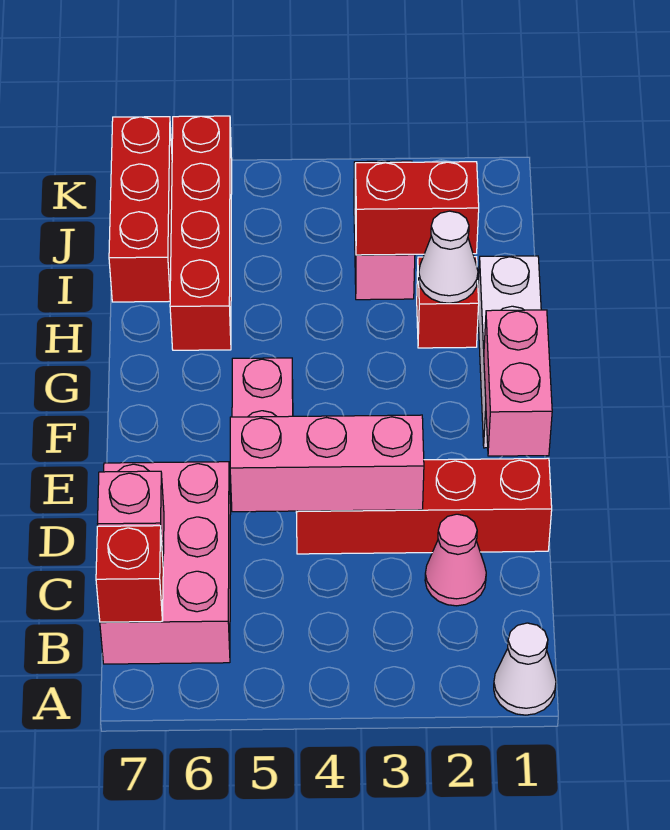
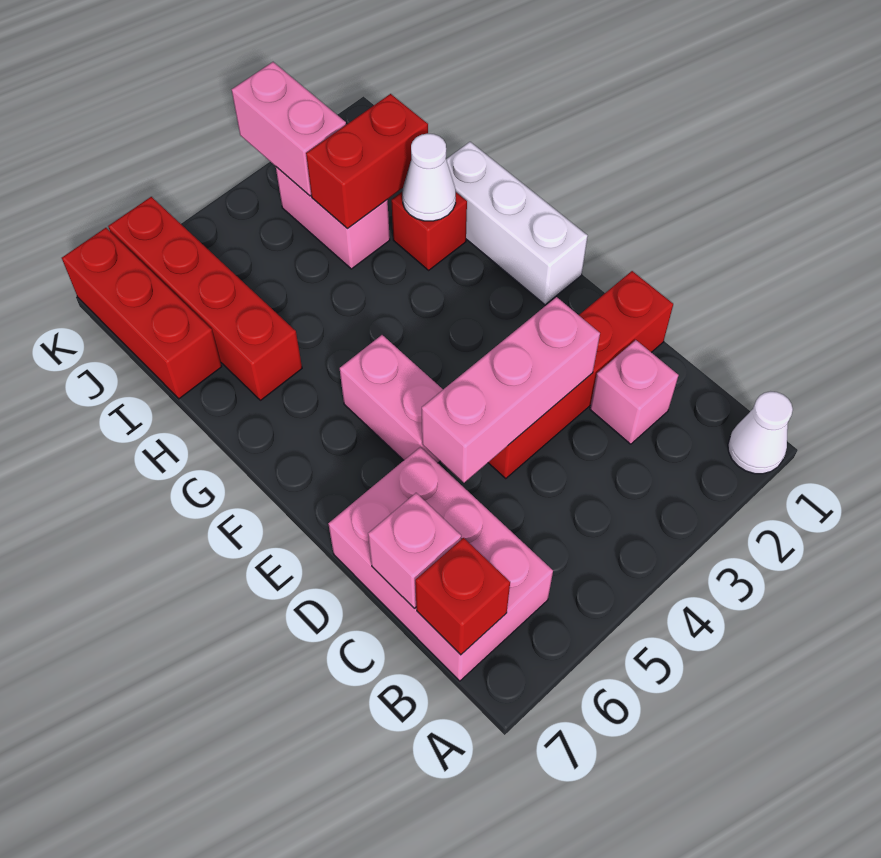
pink cone C2 level 1 -> pink brick C2 level 1
pink brick E1:F1 level 2 -> pink brick J3:K3 level 2

